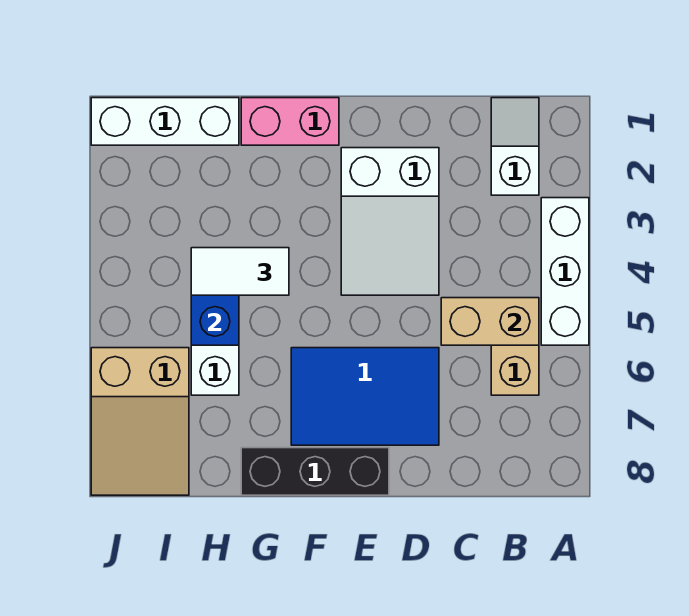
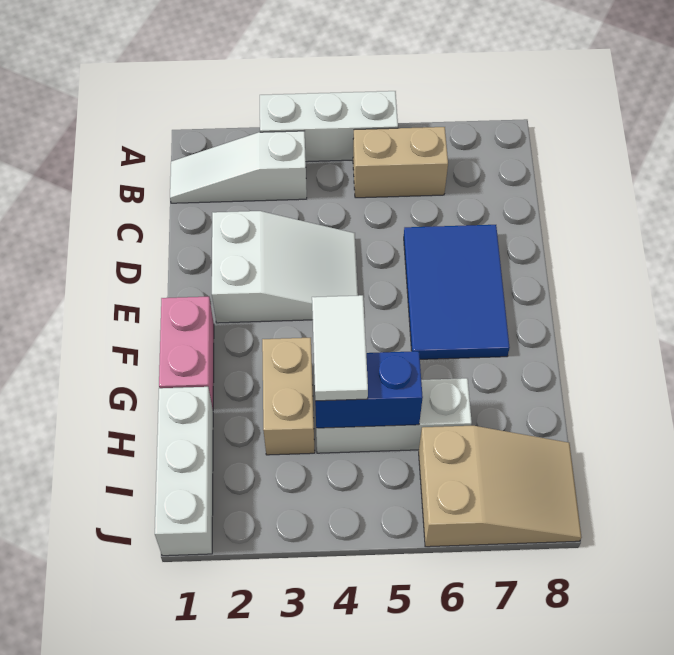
white slope B1:B2 level 1 top 2 -> white slope B1:B3 level 1 top 3
tan brick B5:C5 level 2 -> tan brick G3:H3 level 1
black brick E8:G8 level 1 -> none

